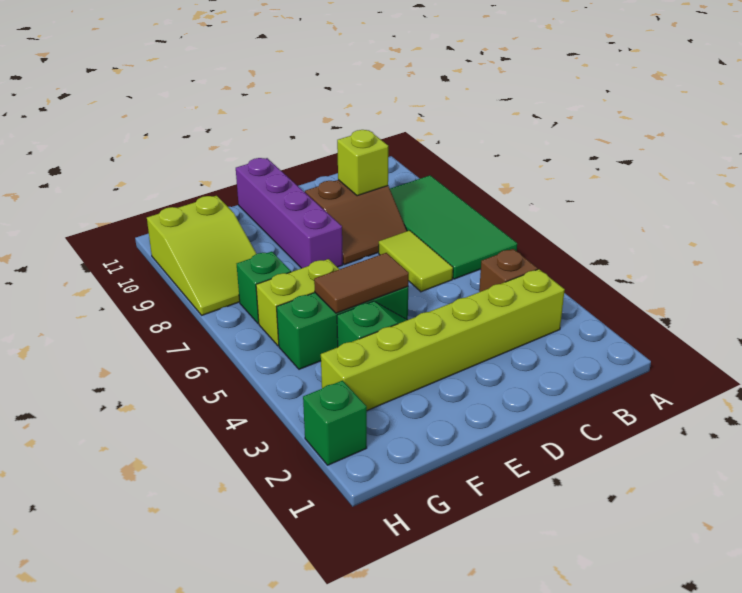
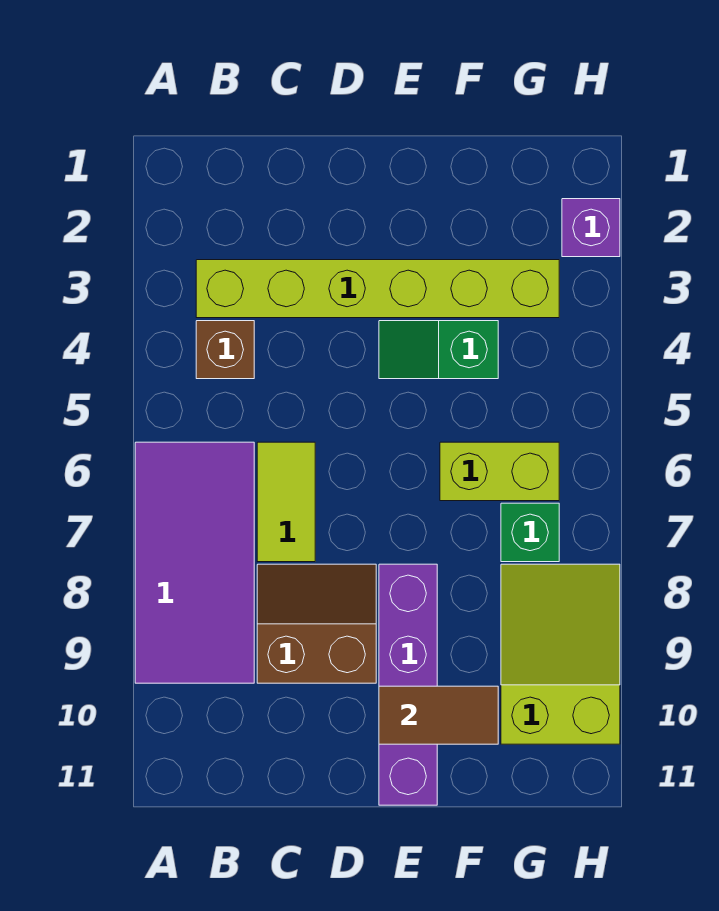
green tile A6:B9 level 1 -> purple tile A6:B9 level 1
lime brick C9 level 2 -> none
green brick E5:G5 level 1 -> none
brown tile E5:F5 level 2 -> brown tile E10:F10 level 2
green brick H2 level 1 -> purple brick H2 level 1

